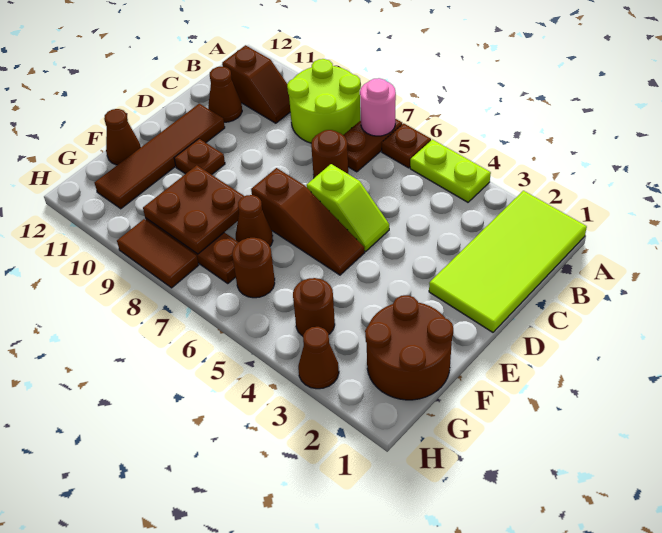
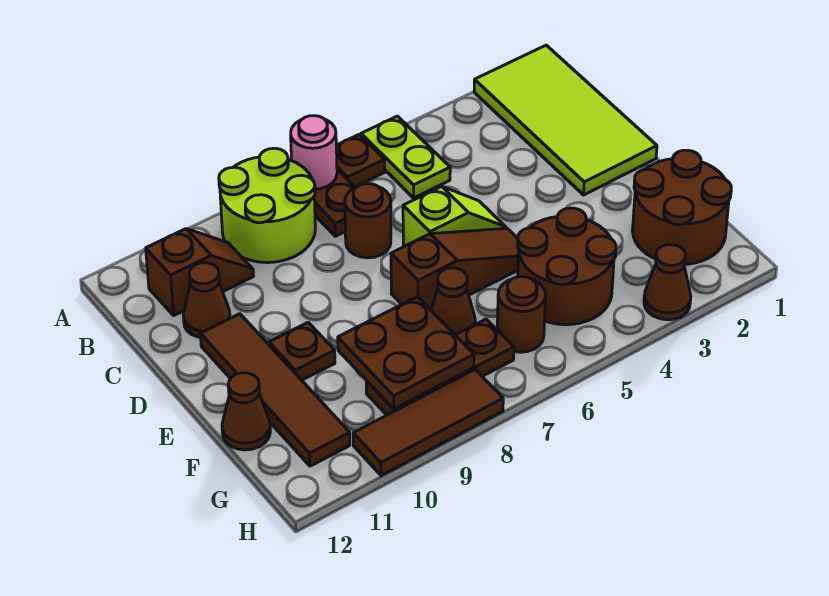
lime plate A4:A5 level 1 -> lime plate A5:B5 level 1
brown round brick G4 level 1 -> brown round brick F4:G5 level 1
brown tile H8:H9 level 1 -> brown tile H8:H10 level 1

